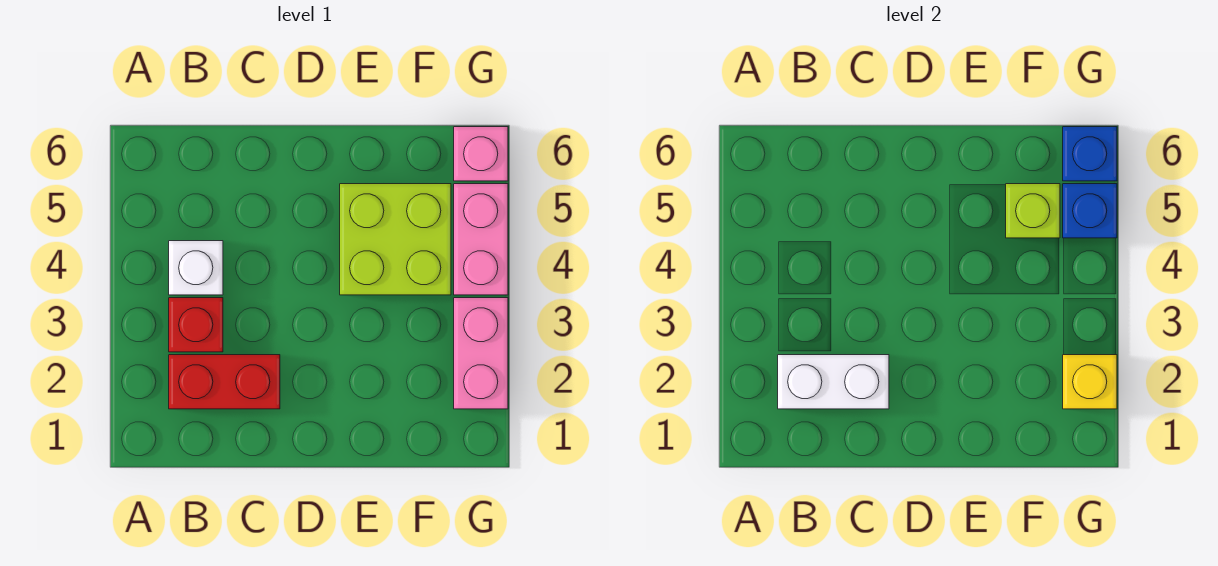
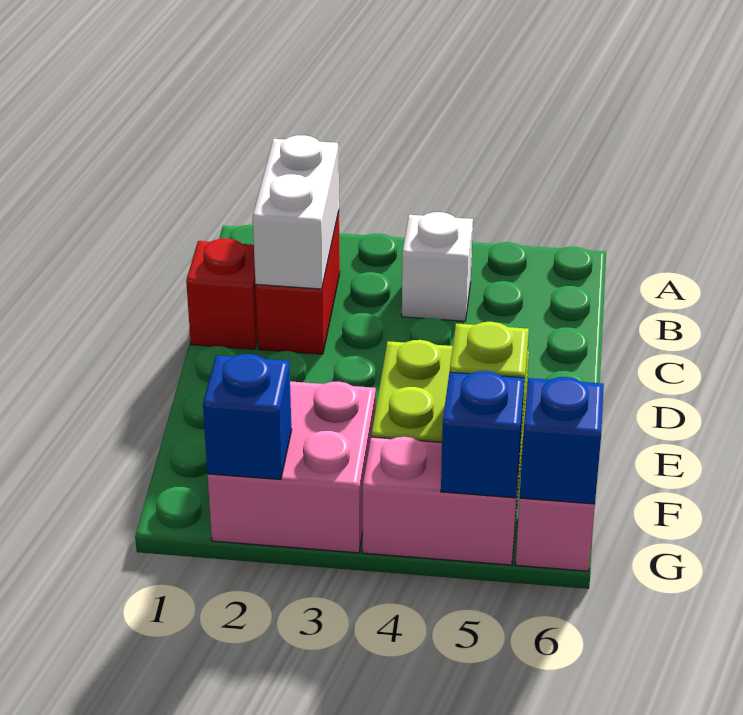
red brick B3 level 1 -> red brick C1 level 1
pink brick G2:G3 level 1 -> pink brick F2:G3 level 1
yellow brick G2 level 2 -> blue brick G2 level 2

